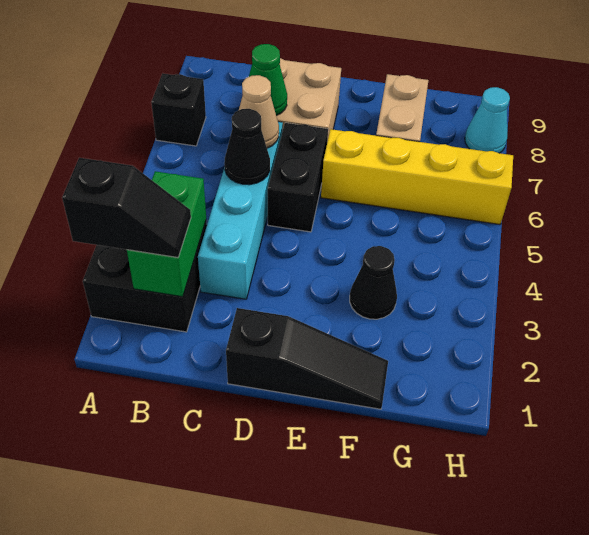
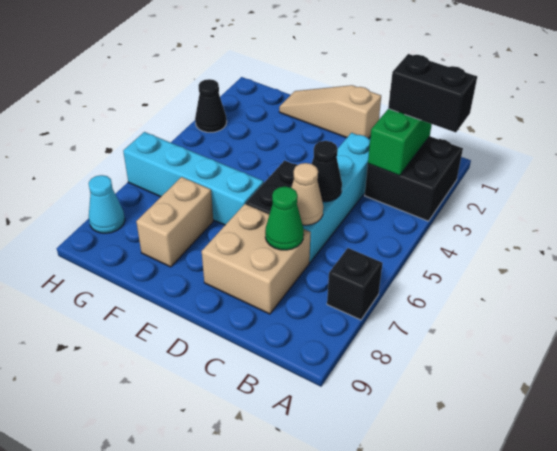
black slope A2:B2 level 3 top A -> black brick A2:B2 level 3
black slope D1:F1 level 1 top D -> tan slope D1:F1 level 1 top D
yellow brick E6:H6 level 1 -> cyan brick E6:H6 level 1
black cone F3 level 1 -> black cone H3 level 1

